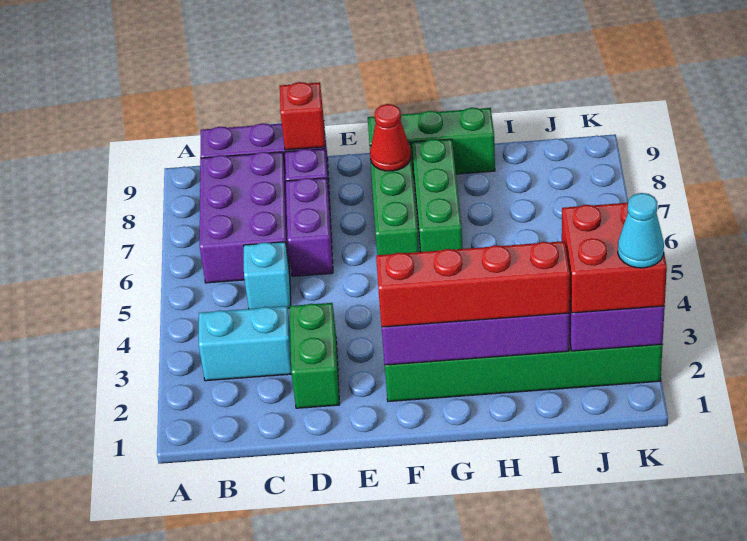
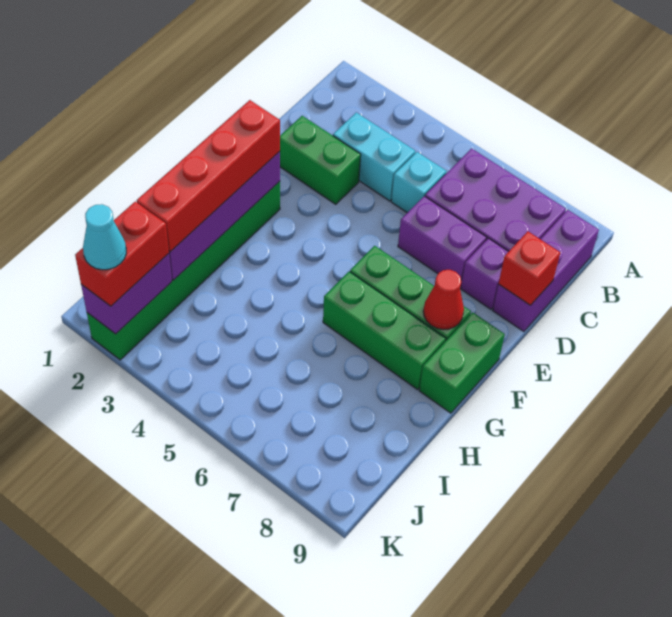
cyan brick B3:C3 level 1 -> cyan brick C3:C4 level 1
green brick F9:H9 level 1 -> green brick F9:G9 level 1
red brick J2:K3 level 3 -> red brick J2:K2 level 3

